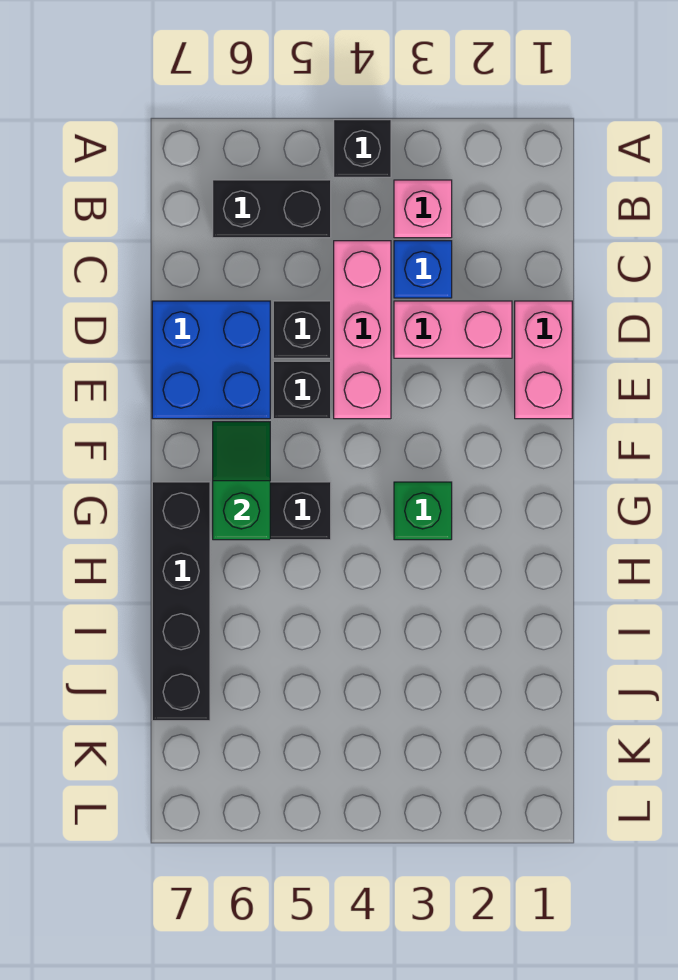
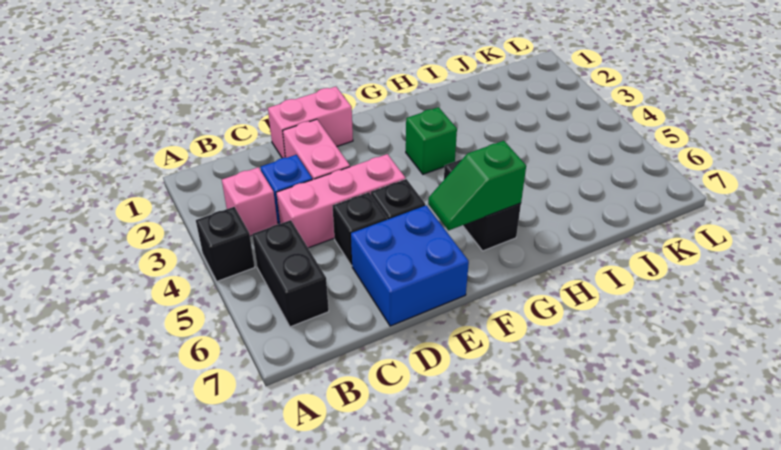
black brick G7:J7 level 1 -> none

